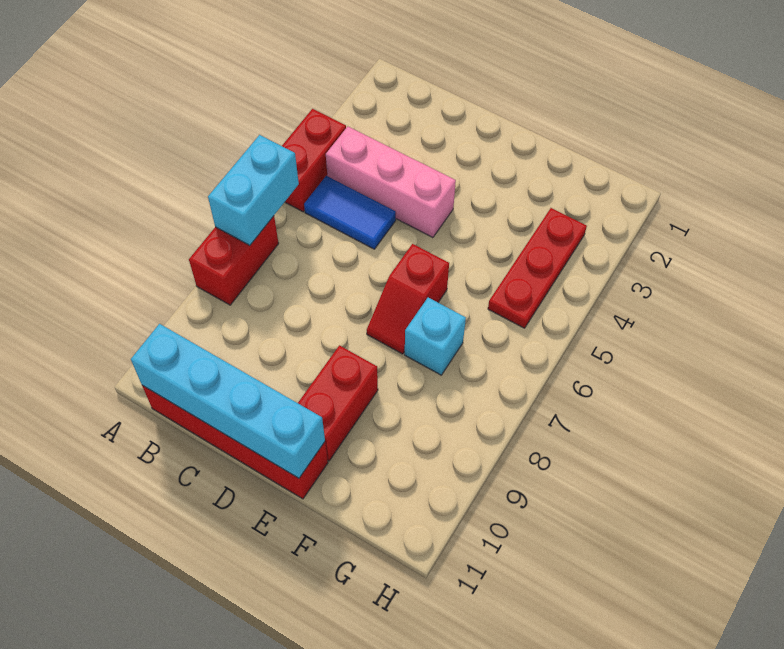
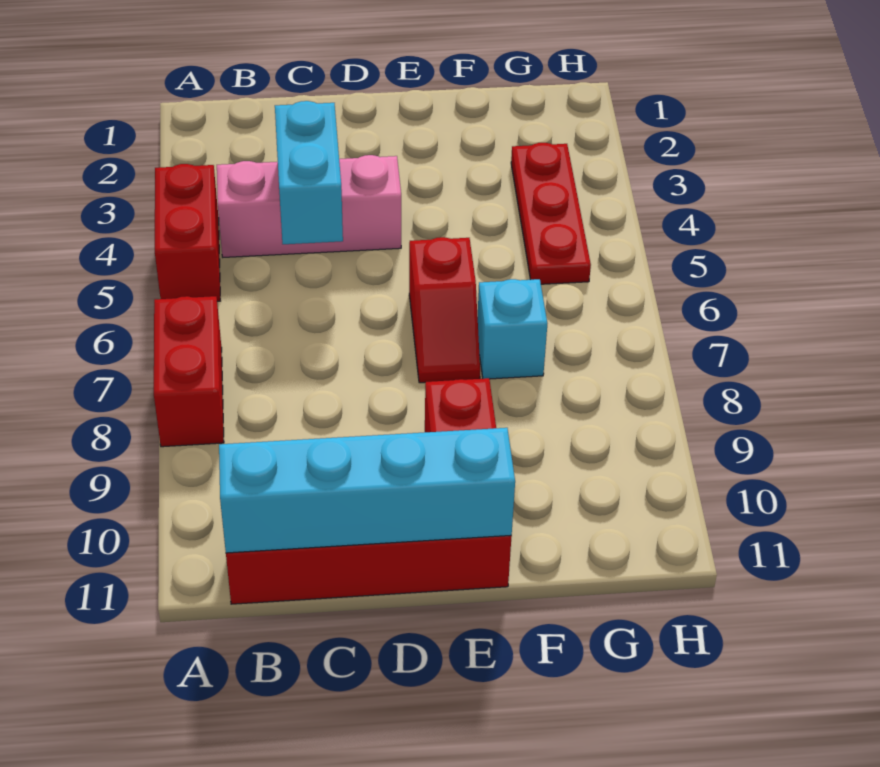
cyan brick A6:A7 level 2 -> cyan brick C4:C5 level 2
blue tile B5:C5 level 1 -> none

